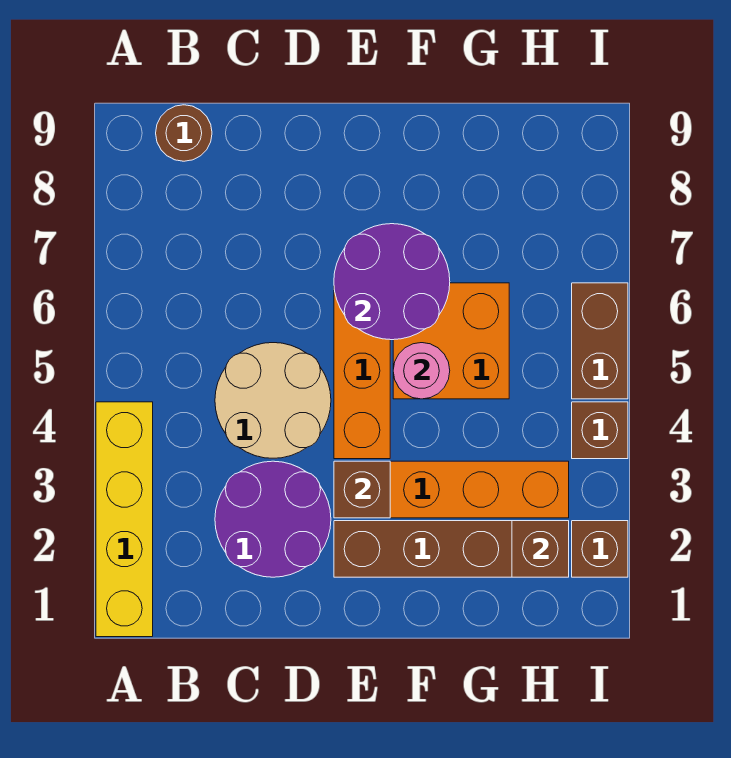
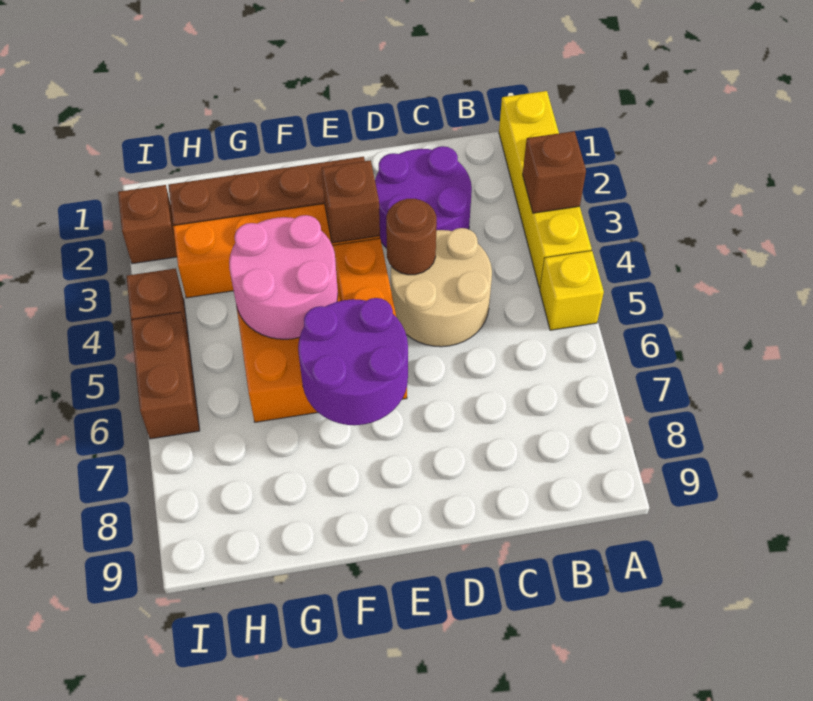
none -> yellow brick A5 level 1
brown round brick B9 level 1 -> brown round brick D4 level 2
pink round brick F5 level 2 -> pink round brick F4:G5 level 2
brown brick H2 level 2 -> brown brick A3 level 2

